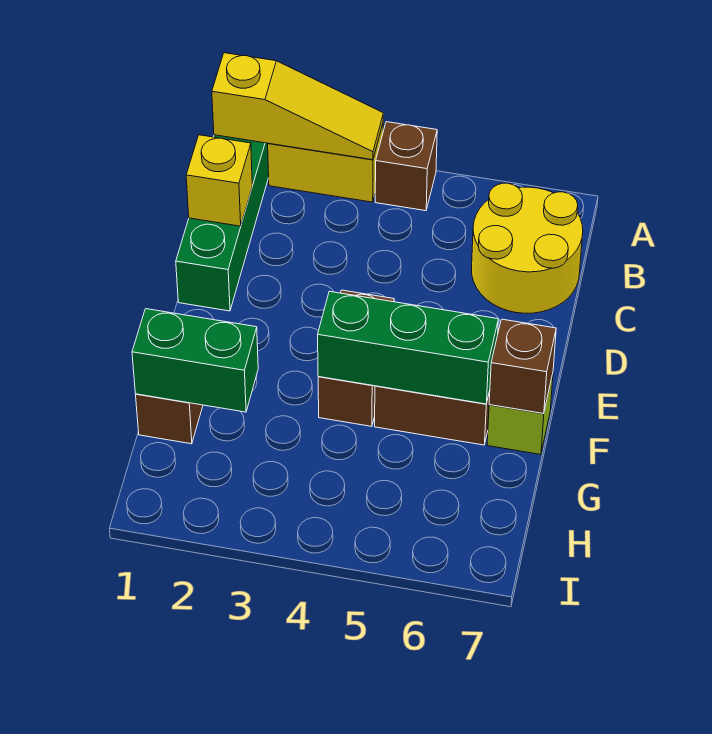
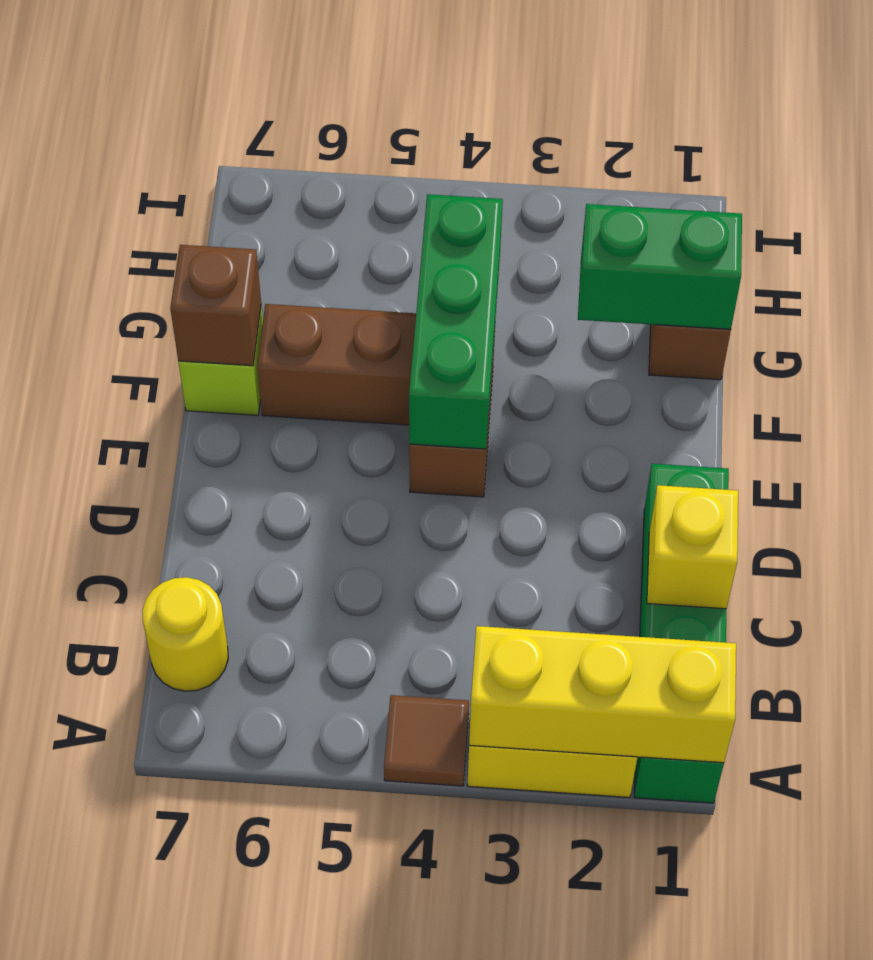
yellow slope A1:A3 level 2 top 1 -> yellow brick A1:A3 level 2
brown brick A4 level 1 -> brown tile A4 level 1
yellow round brick B6:C7 level 1 -> yellow round brick B7 level 1
green brick F4:F6 level 2 -> green brick E4:G4 level 2

